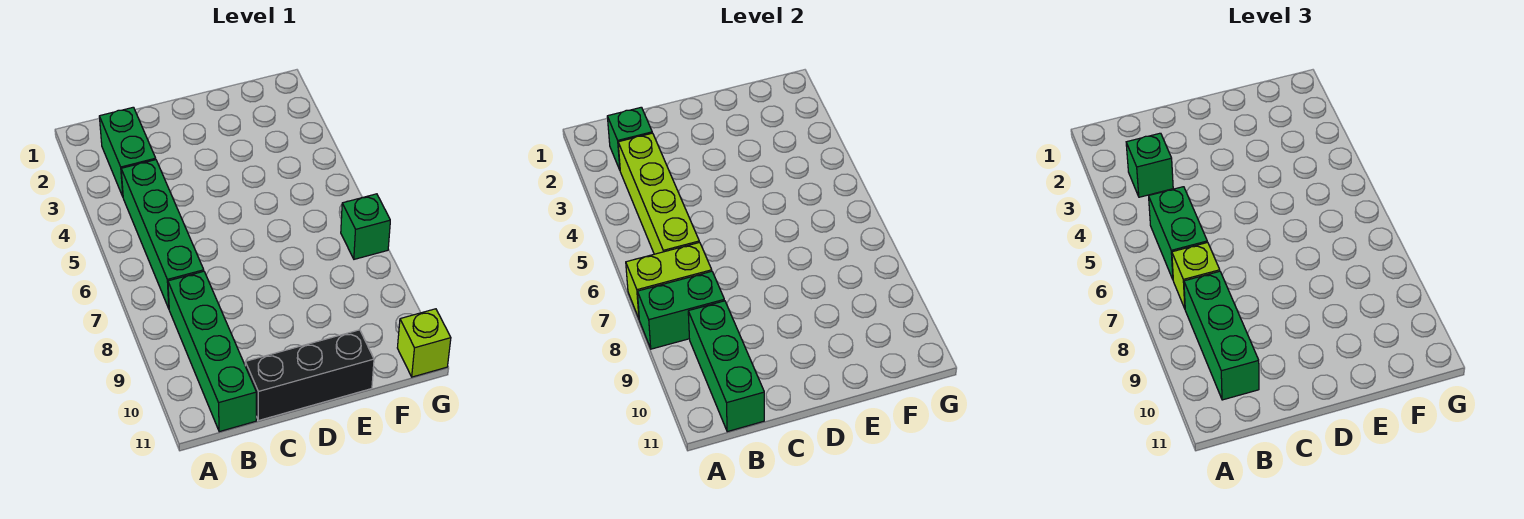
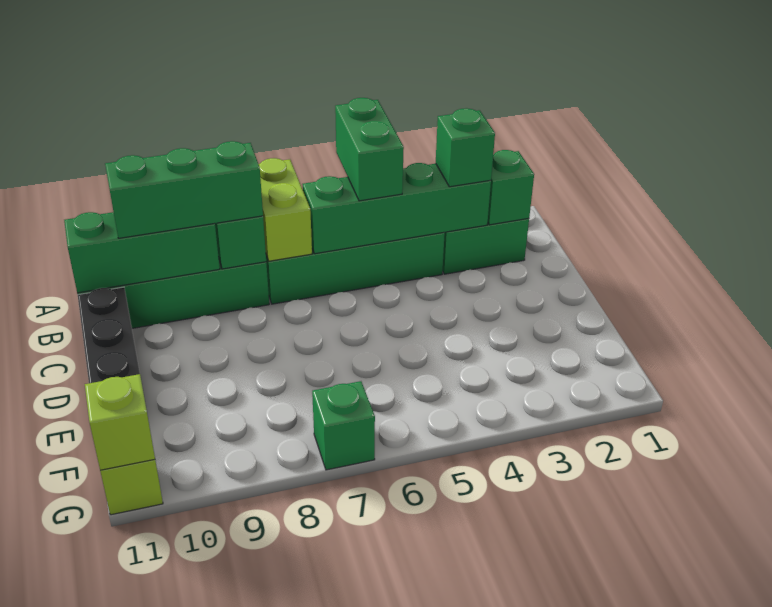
lime brick B3:B6 level 2 -> green brick B3:B6 level 2
green brick B5:B6 level 3 -> green brick A5:B5 level 3
lime brick B7 level 3 -> lime brick G11 level 2

